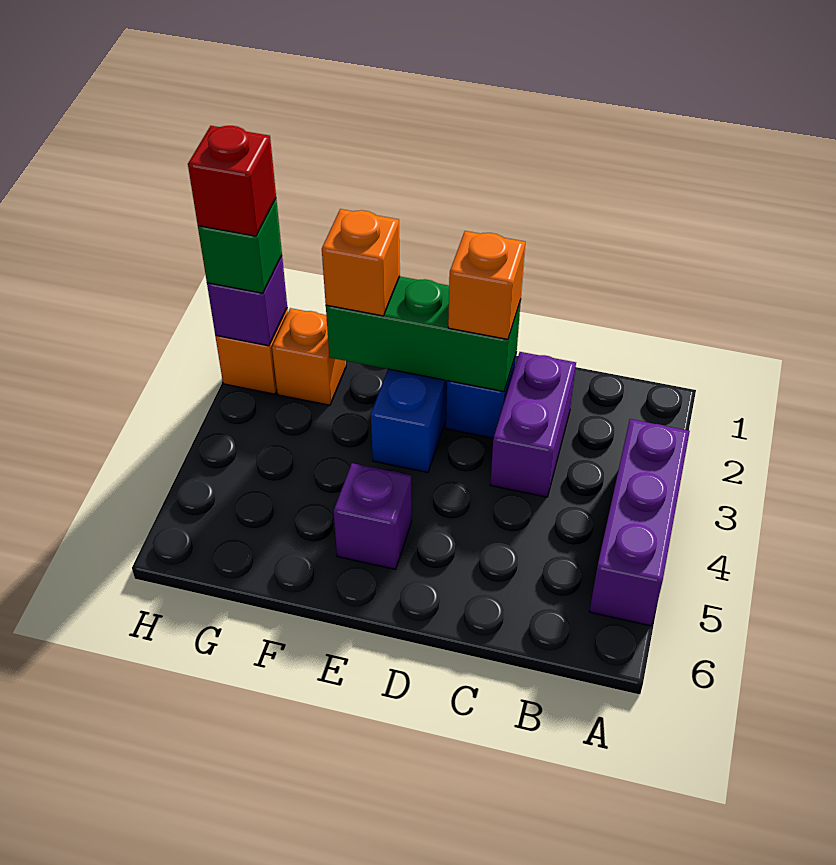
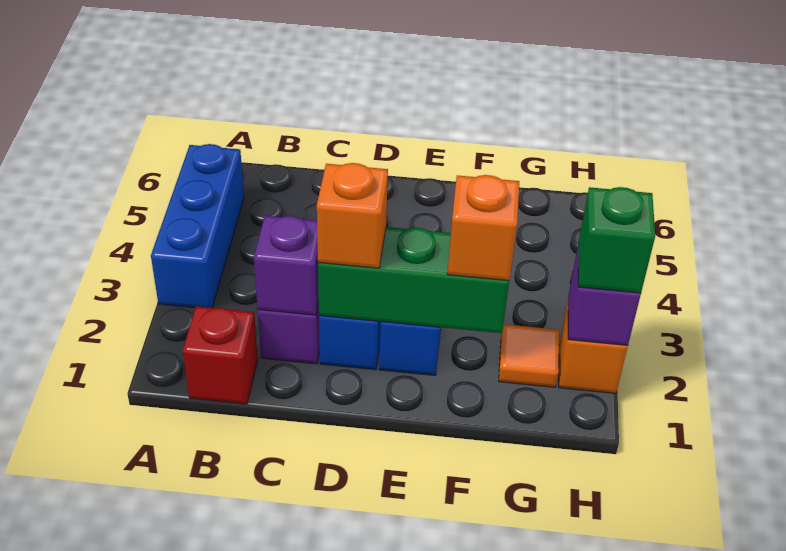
purple brick A3:A5 level 1 -> blue brick A3:A5 level 1
purple brick E5 level 1 -> purple brick C2 level 2
orange brick G2 level 1 -> orange tile G2 level 1
red brick H2 level 4 -> red brick B1 level 1

